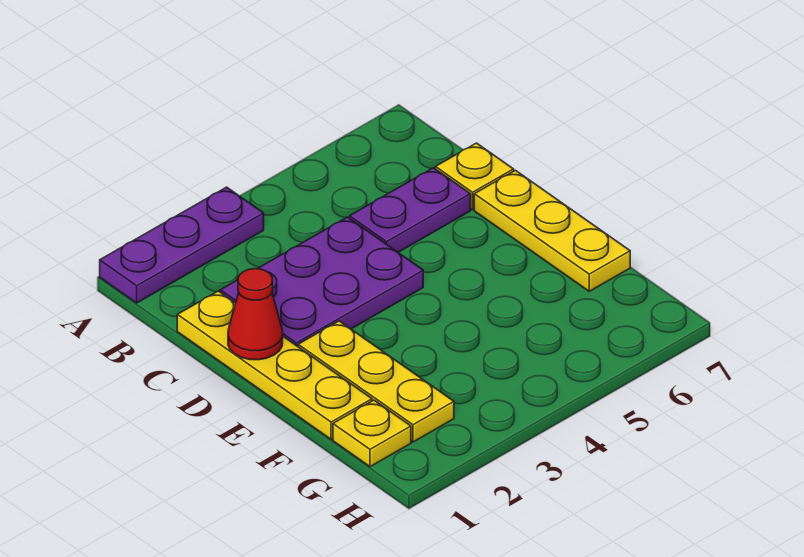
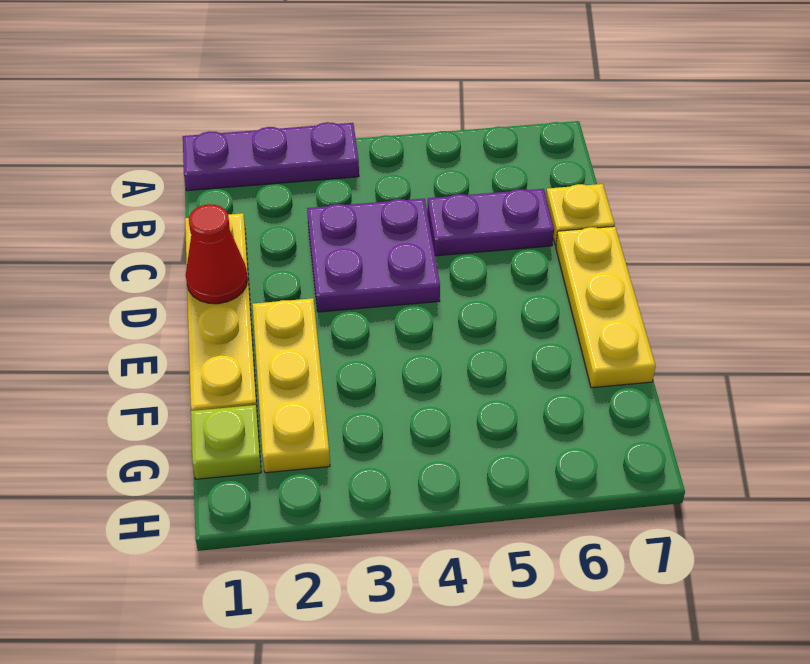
purple plate C2:D4 level 1 -> purple plate C3:D4 level 1
yellow plate G1 level 1 -> lime plate G1 level 1

